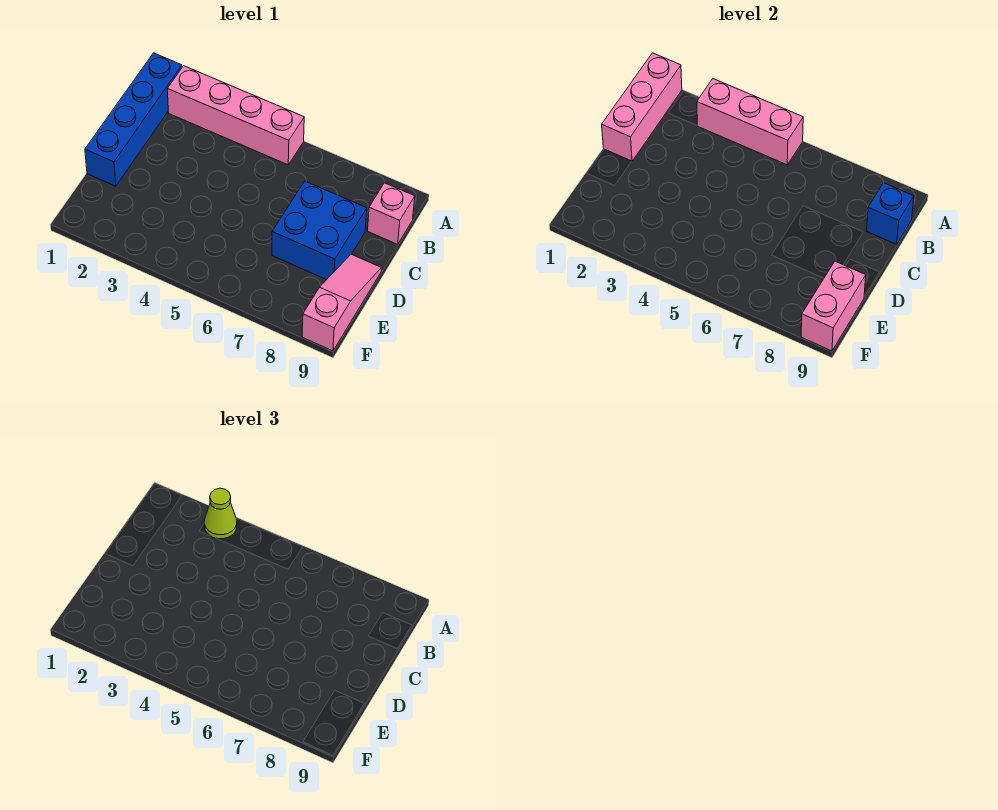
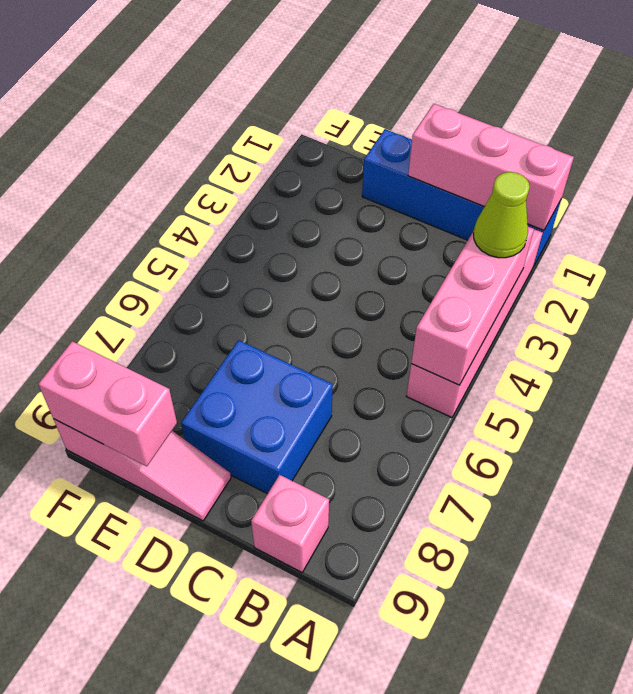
blue brick B9 level 2 -> none

